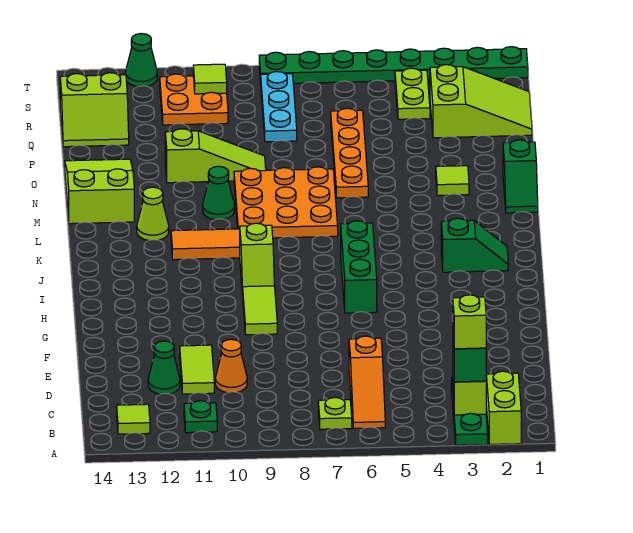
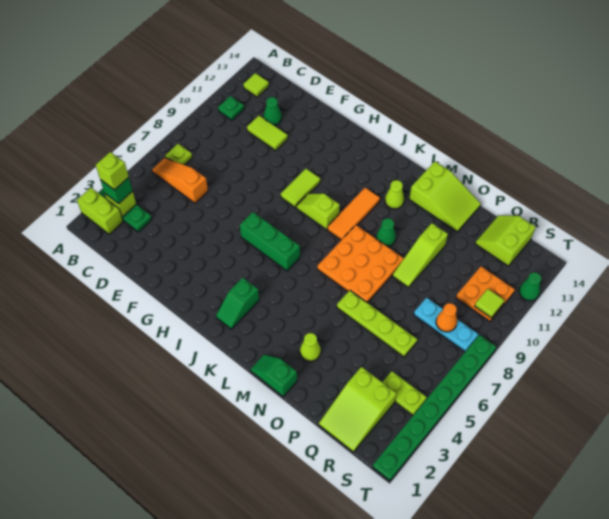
orange cone D10 level 1 -> orange cone R8 level 2
lime tile G9:H9 level 1 -> lime tile H9:H10 level 1
lime tile N3 level 1 -> lime cone N3 level 1
orange plate N6:Q6 level 1 -> lime plate N6:Q6 level 1

